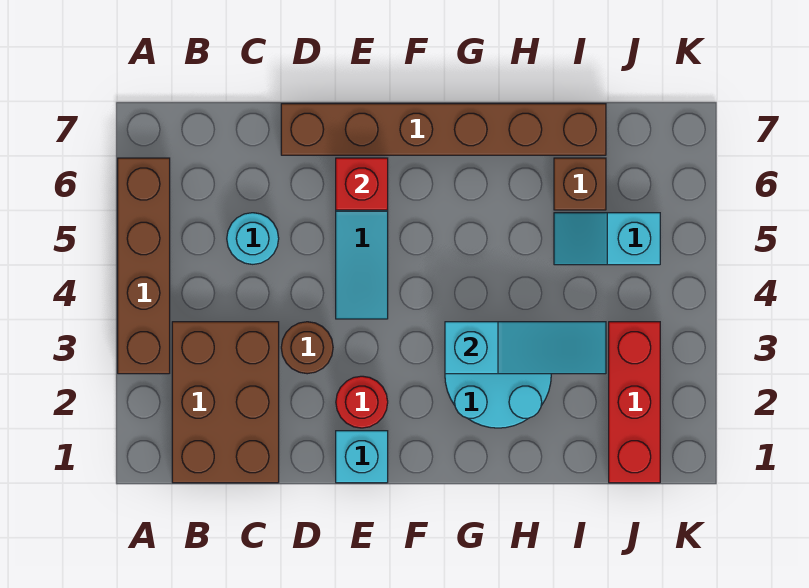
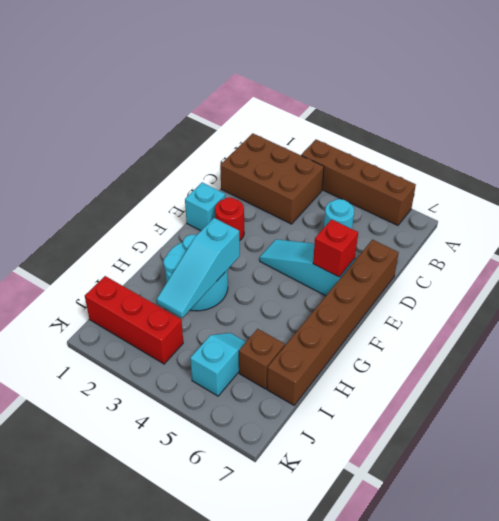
brown round brick D3 level 1 -> none

